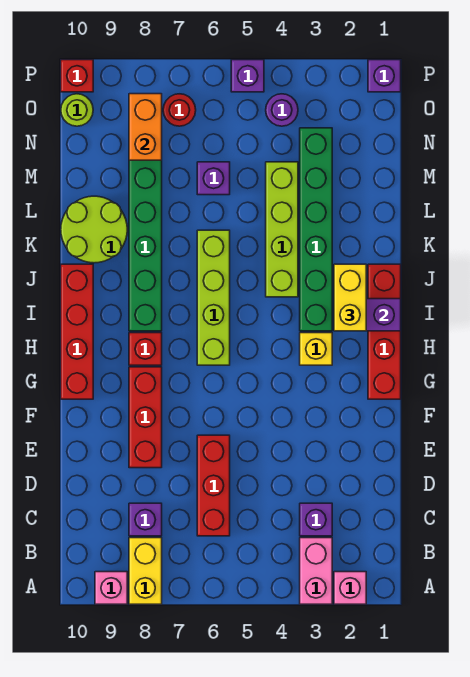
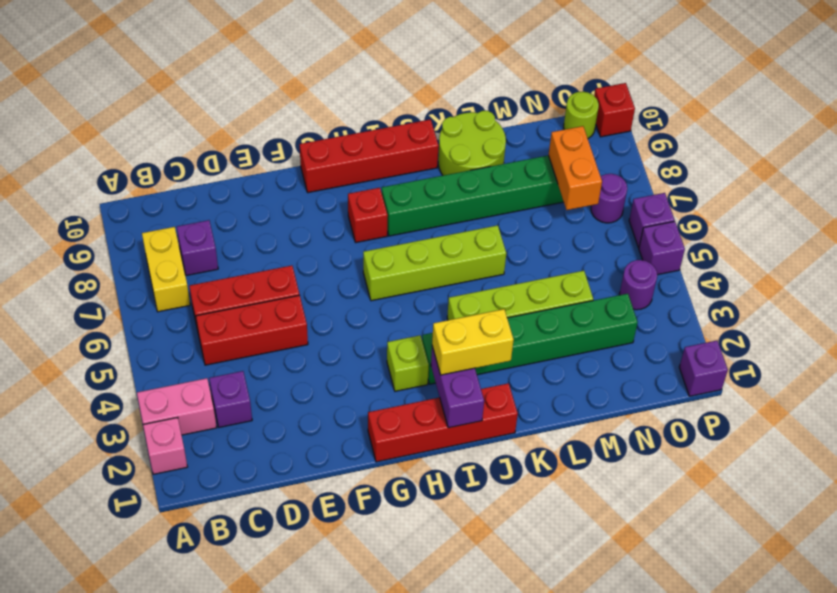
yellow brick A8:B8 level 1 -> yellow brick B7:B8 level 1
pink brick A9 level 1 -> none
red brick E8:G8 level 1 -> red brick C5:E5 level 1
yellow brick H3 level 1 -> lime brick H3 level 1
purple brick M6 level 1 -> purple brick P6 level 1
orange brick N8:O8 level 2 -> orange brick N7:N8 level 2
red round brick O7 level 1 -> purple round brick O7 level 1

